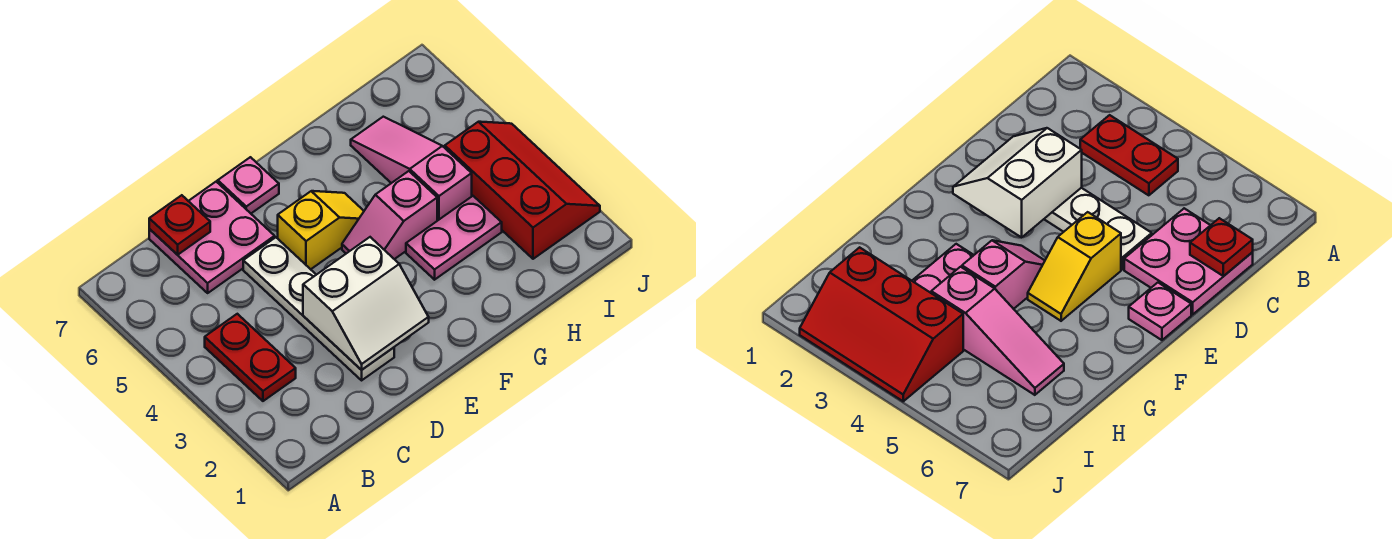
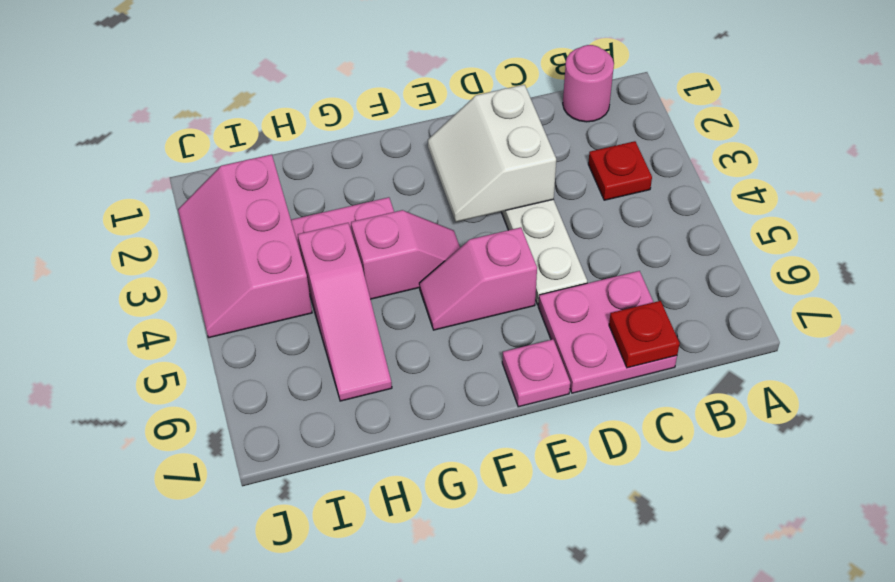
none -> pink round brick B1 level 1
red plate B3:B4 level 1 -> red plate B3 level 1
white slope D2:E3 level 2 top 3 -> white slope D2:E3 level 2 top D
yellow slope E5:F5 level 1 top E -> pink slope E5:F5 level 1 top E
red slope I2:J4 level 1 top I -> pink slope I2:J4 level 1 top I

